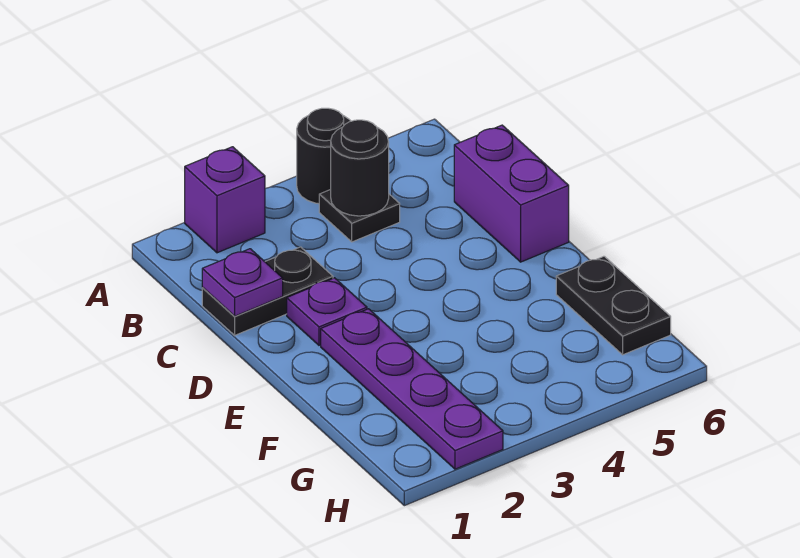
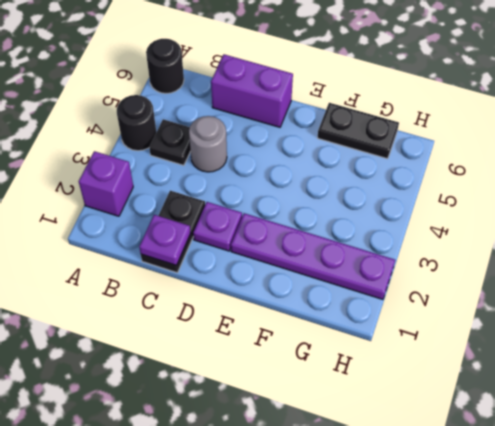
black round brick B4 level 2 -> black round brick A6 level 1
none -> grey round brick C4 level 1

